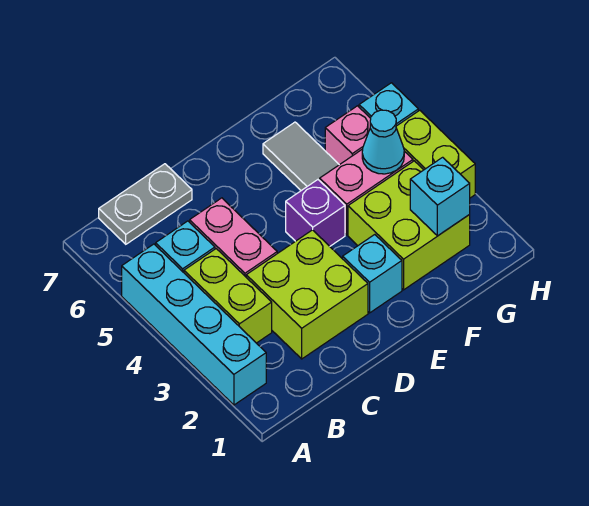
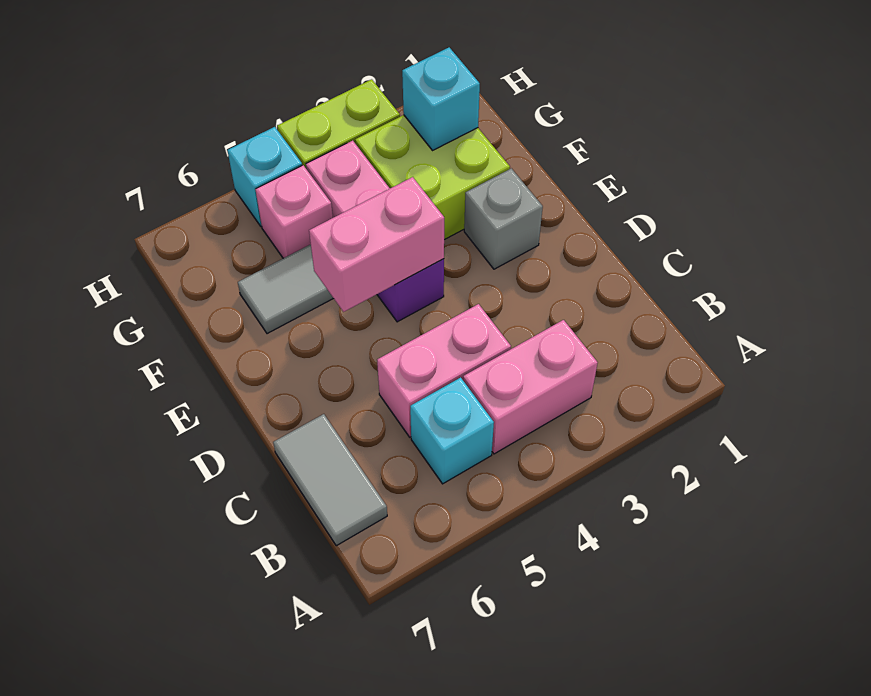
cyan brick A2:A5 level 1 -> none
lime brick B3:B4 level 1 -> pink brick B3:B4 level 1
grey plate B7:C7 level 1 -> grey tile B7:C7 level 1
lime brick C2:D3 level 1 -> none
cyan brick E2 level 1 -> grey brick E2 level 1
none -> pink brick E4:E5 level 2
cyan cone G4 level 2 -> none

